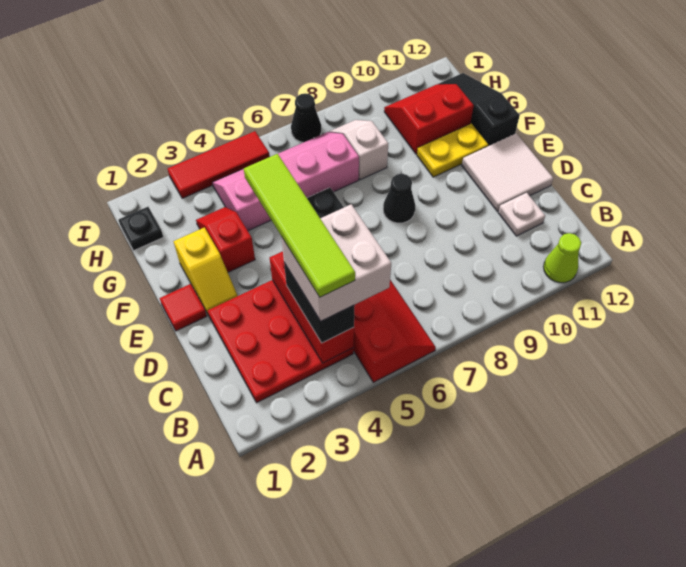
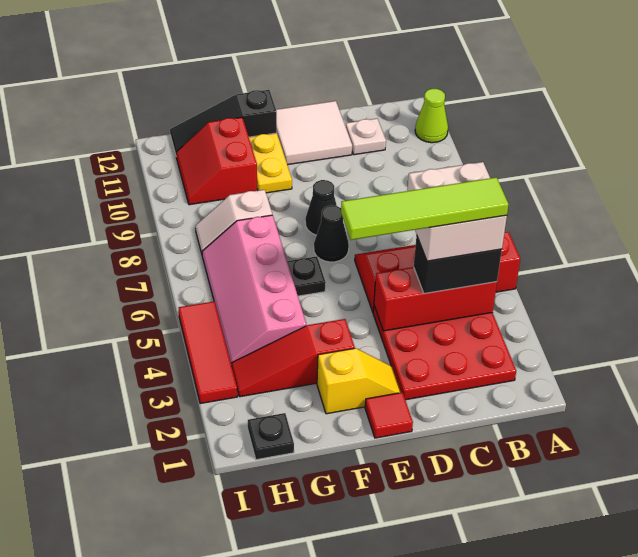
red slope F3:G3 level 1 top F -> red slope F3:H3 level 1 top F
black cone I7 level 1 -> black cone E7 level 1

